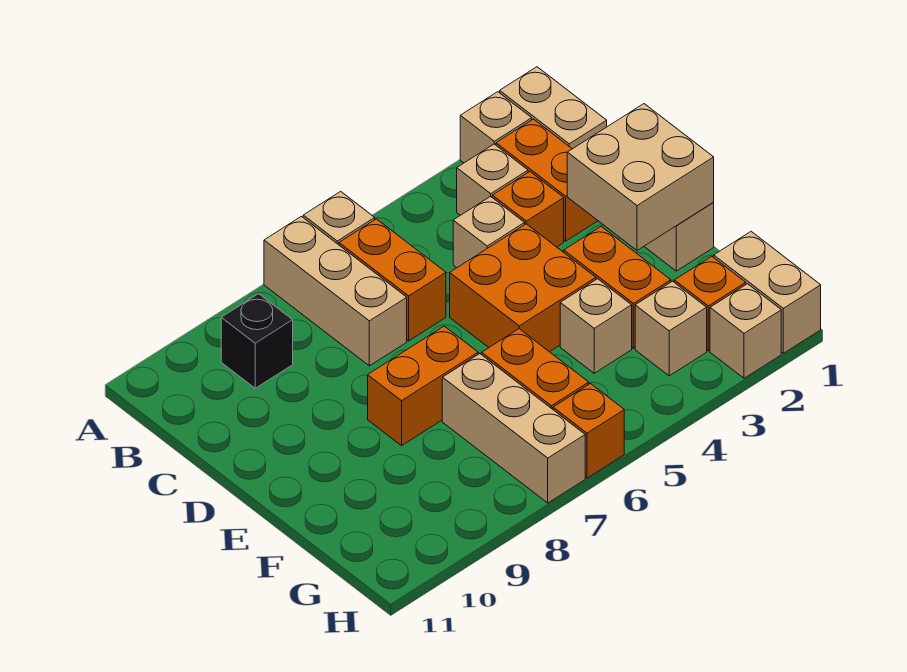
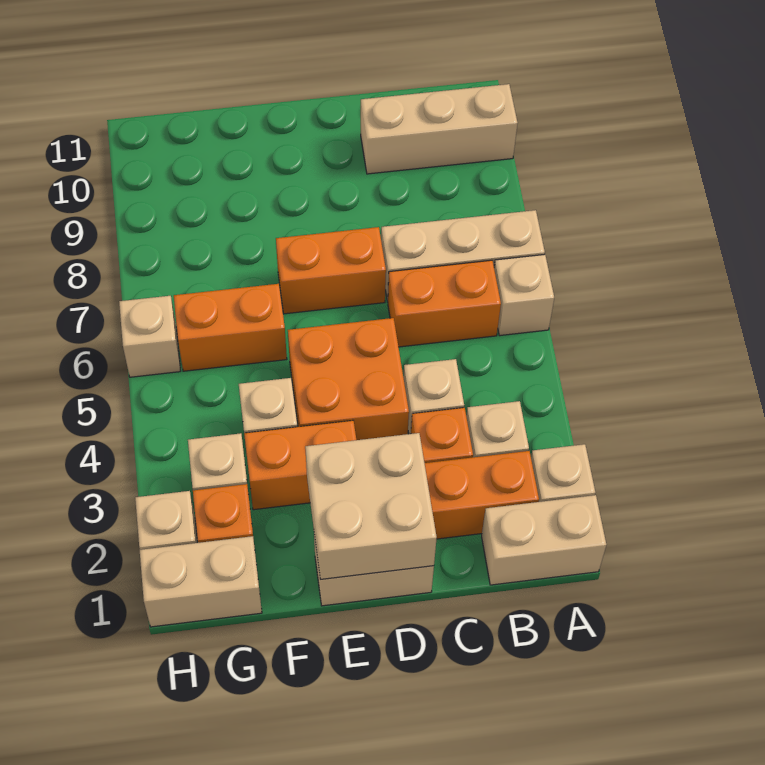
black brick B9 level 1 -> none
orange brick E7:E8 level 1 -> orange brick D7:E7 level 1
tan brick F7:H7 level 1 -> tan brick A10:C10 level 1
orange brick H6 level 1 -> tan brick H6 level 1

